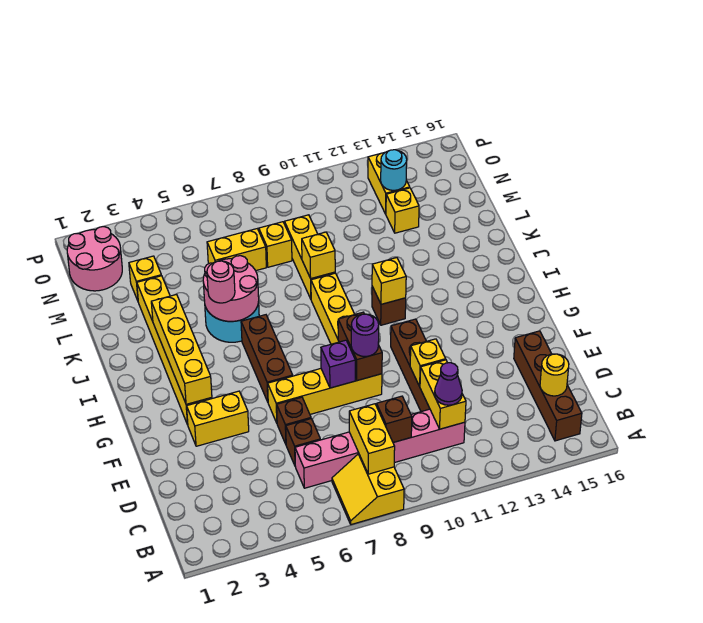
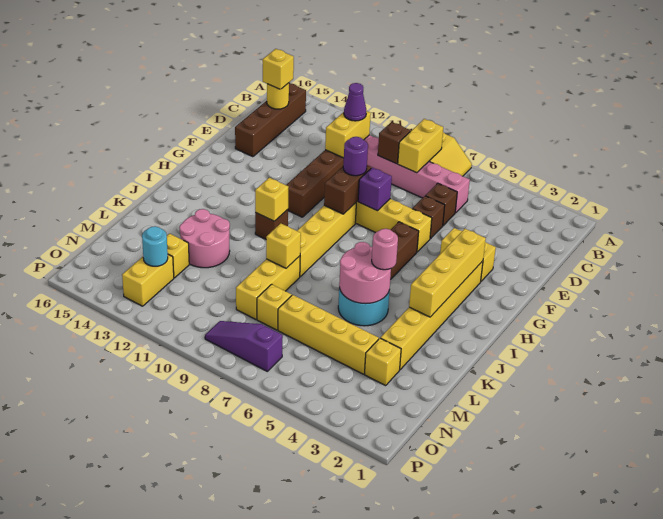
yellow brick E11 level 2 -> yellow brick C15 level 3
yellow brick M6:M7 level 1 -> yellow brick M4:M7 level 1
pink round brick N1:O2 level 1 -> pink round brick K12:L13 level 1
none -> purple slope O7:O9 level 1 top 7

